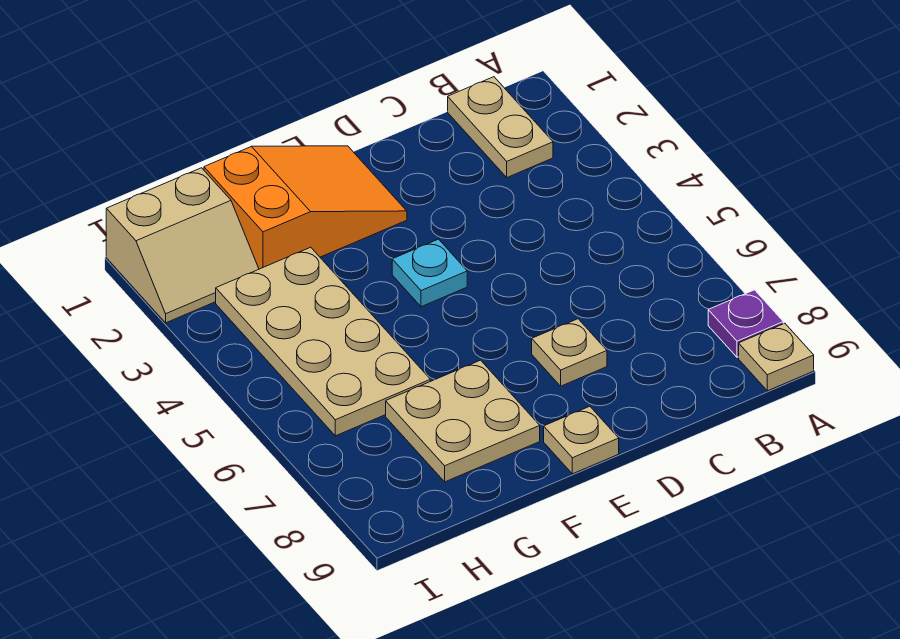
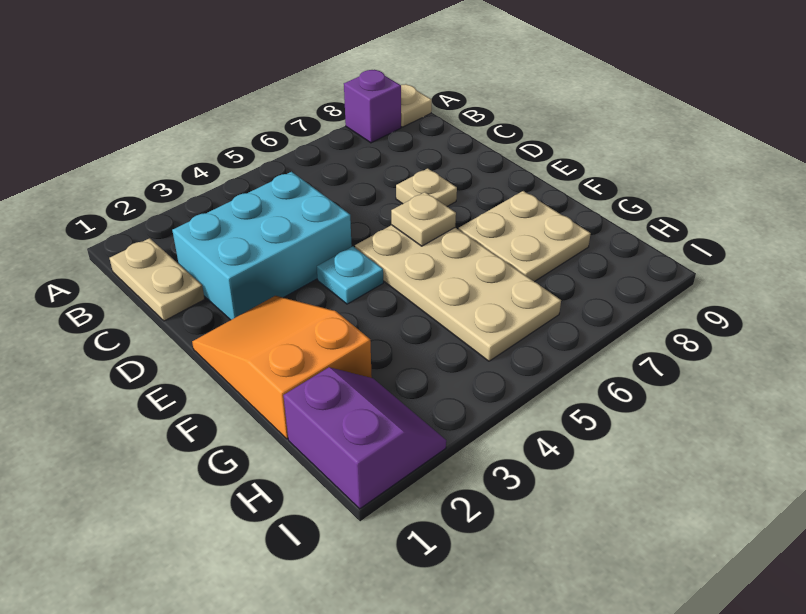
purple plate A8 level 1 -> purple brick A8 level 1
tan plate B1:B2 level 1 -> tan plate B1:C1 level 1
none -> cyan brick C2:D4 level 1
tan plate E9 level 1 -> tan plate E6 level 2
tan plate G3:H6 level 1 -> tan plate E5:H6 level 1
tan slope H1:I2 level 1 top 1 -> purple slope H1:I2 level 1 top 1

